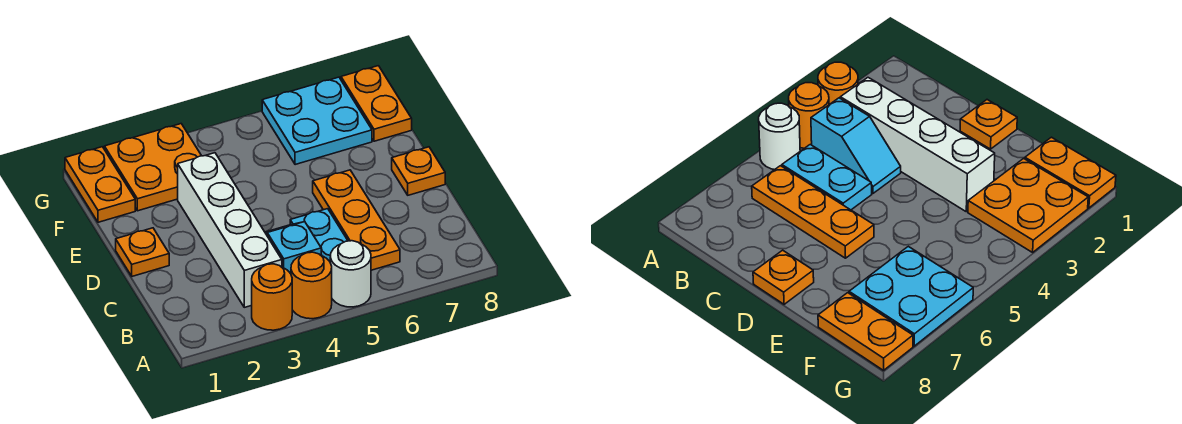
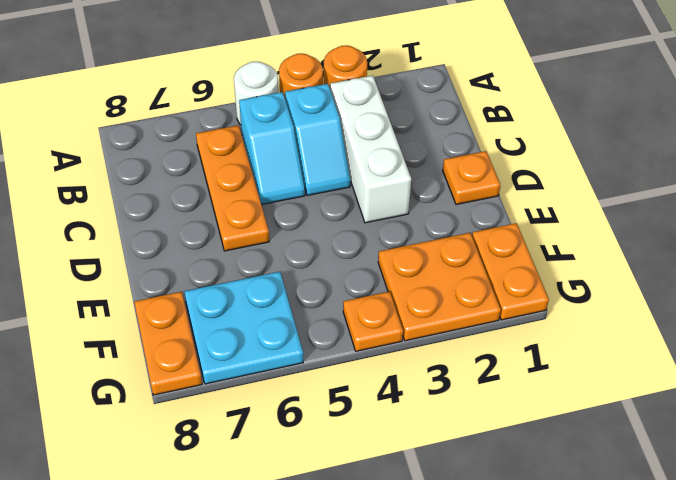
white brick B3:E3 level 1 -> white brick B3:D3 level 1
cyan plate B5:C5 level 1 -> cyan slope B5:C5 level 1 top B
orange plate D8 level 1 -> orange plate G4 level 1

